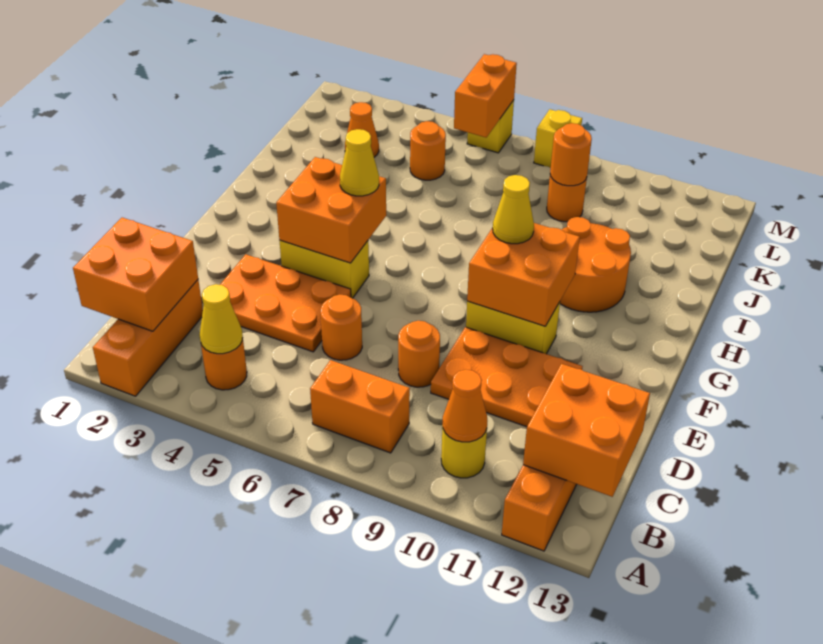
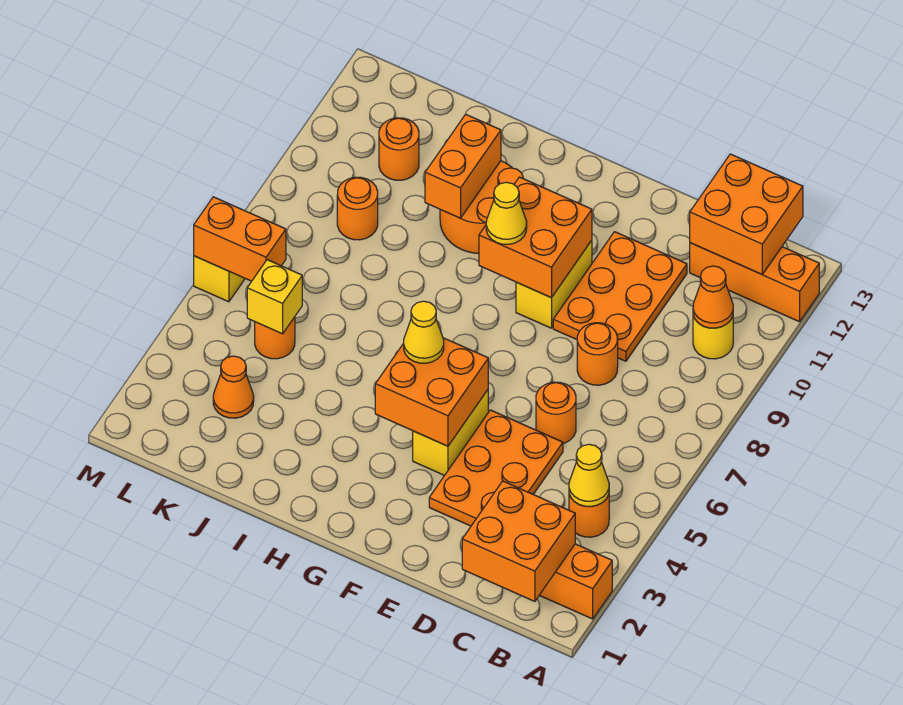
orange brick B7:B8 level 1 -> orange brick I10:I11 level 2
orange round brick K9 level 2 -> orange round brick K11 level 1
yellow brick M8 level 1 -> yellow brick K5 level 2

